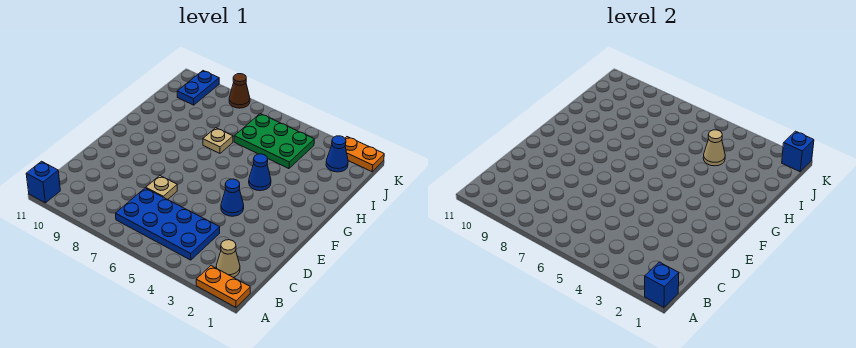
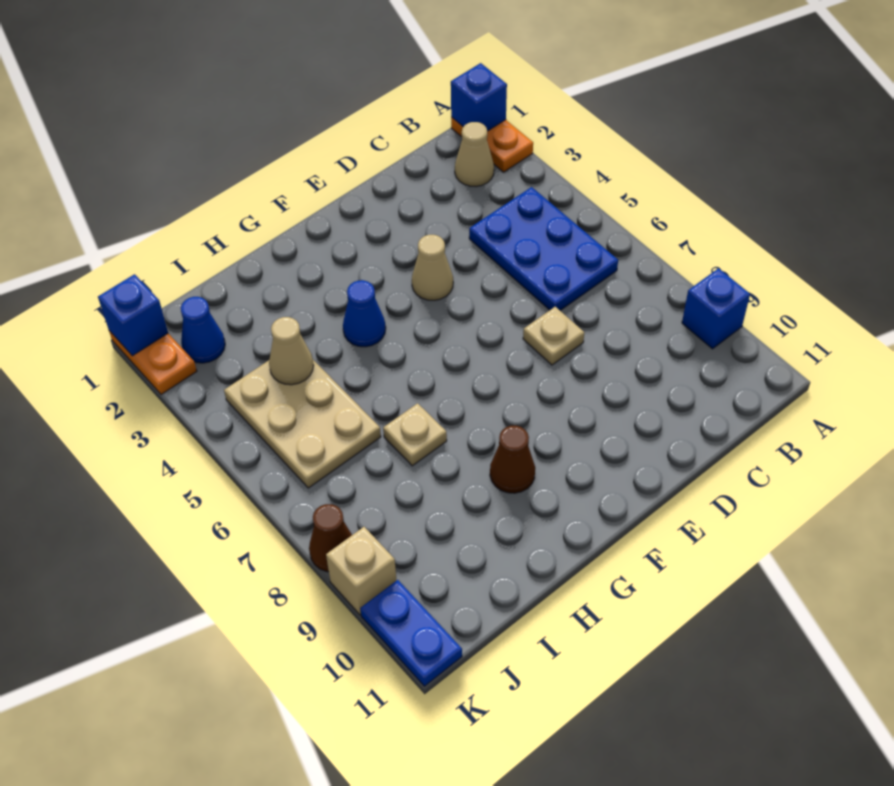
blue brick A11 level 1 -> blue brick A9 level 1
blue plate B4:C7 level 1 -> blue plate B4:C6 level 1
blue cone E4 level 1 -> tan cone E4 level 1
none -> brown cone G9 level 1
green plate I4:J6 level 1 -> tan plate I4:J6 level 1
blue plate J10:K10 level 1 -> blue plate K10:K11 level 1
none -> tan brick K9 level 1

